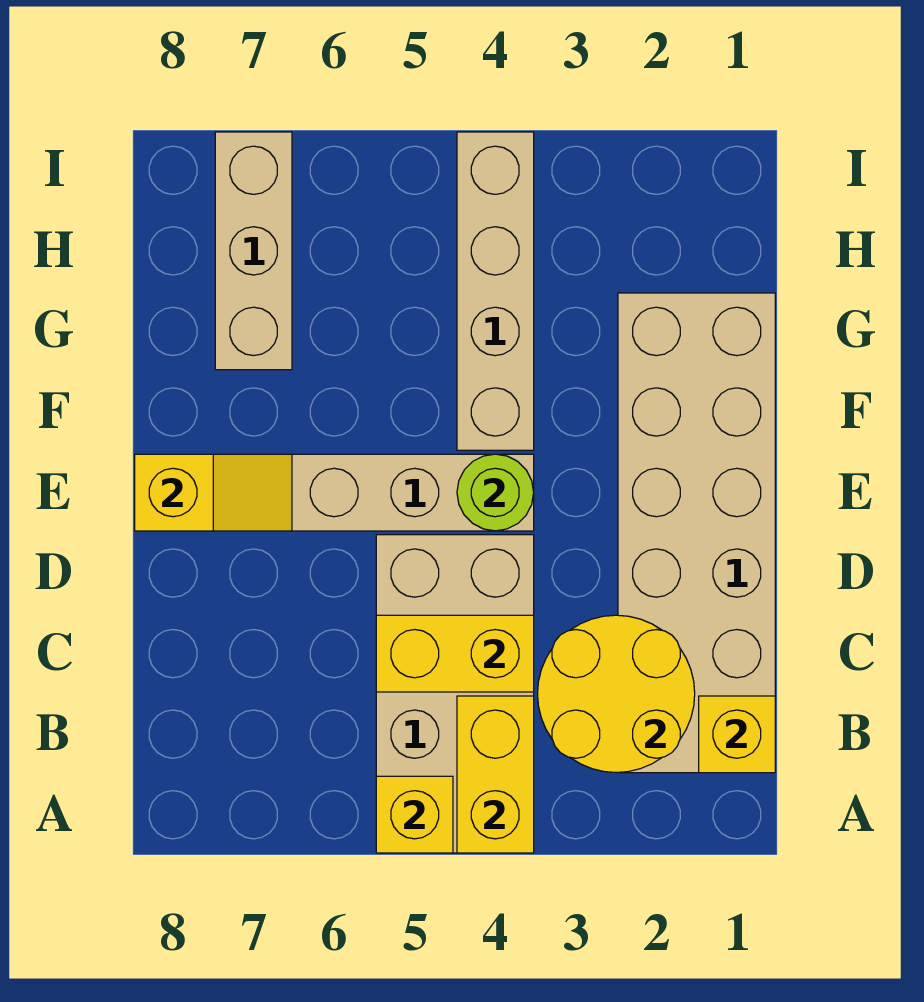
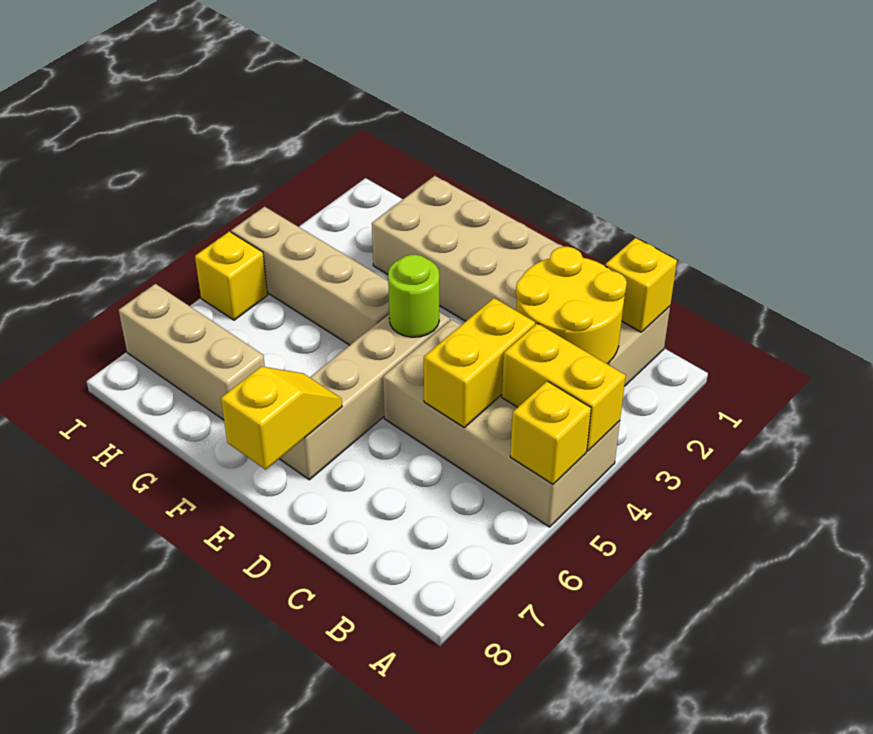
none -> yellow brick I5 level 1

